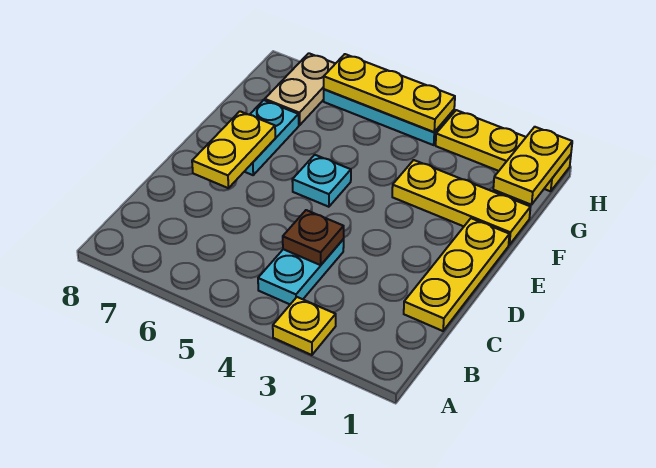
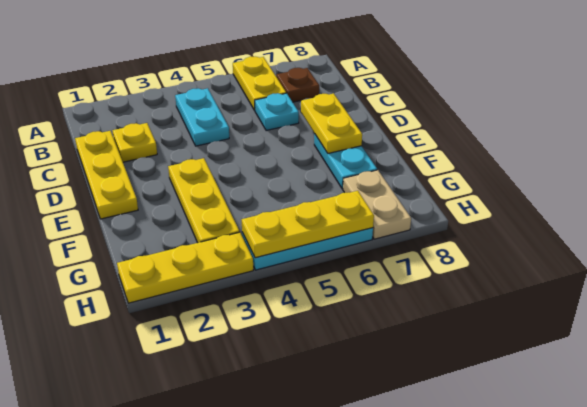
yellow plate A3 level 1 -> yellow plate C2 level 1
brown plate C4 level 2 -> brown plate B7 level 1
cyan plate E5 level 1 -> cyan plate C6 level 1
yellow plate F1:F3 level 1 -> yellow plate E3:G3 level 1
yellow plate G1:H1 level 2 -> yellow plate A6:B6 level 1

